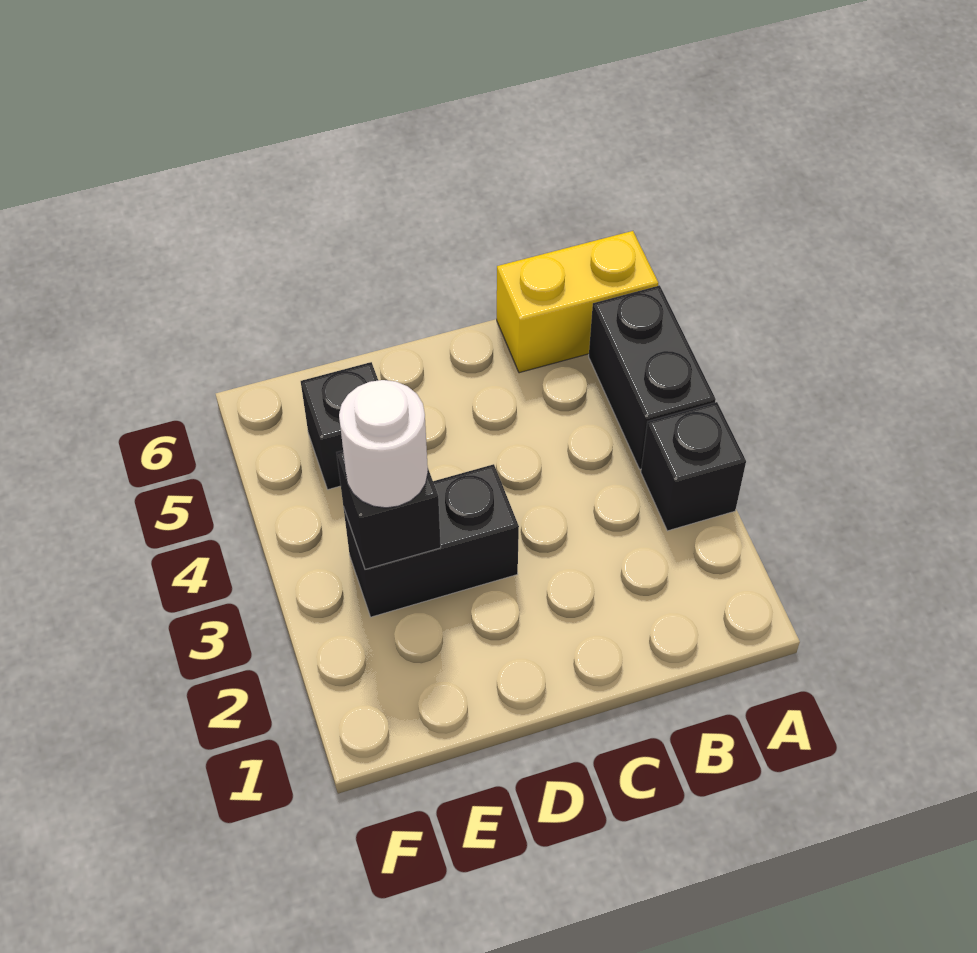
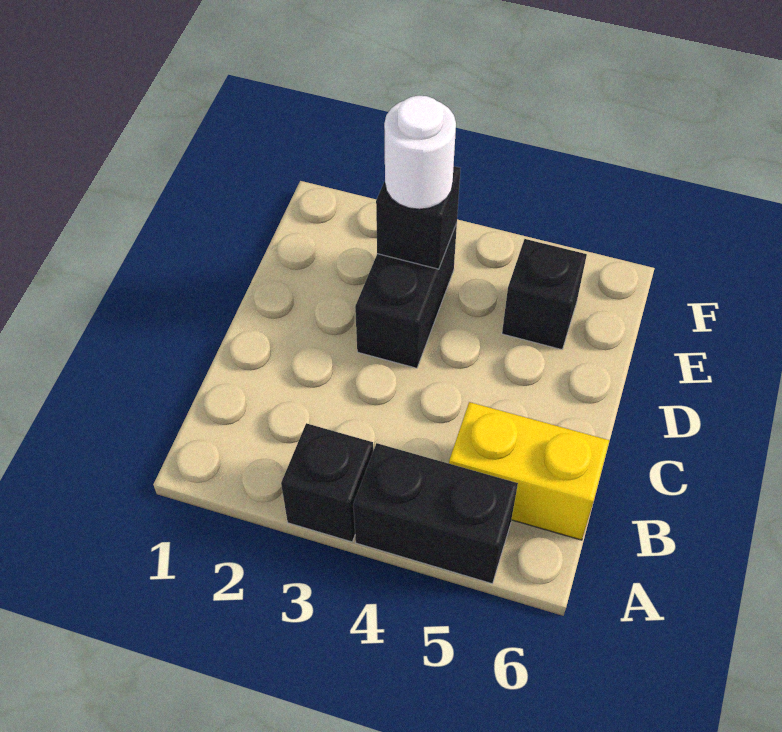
yellow brick A6:B6 level 1 -> yellow brick B5:B6 level 1

